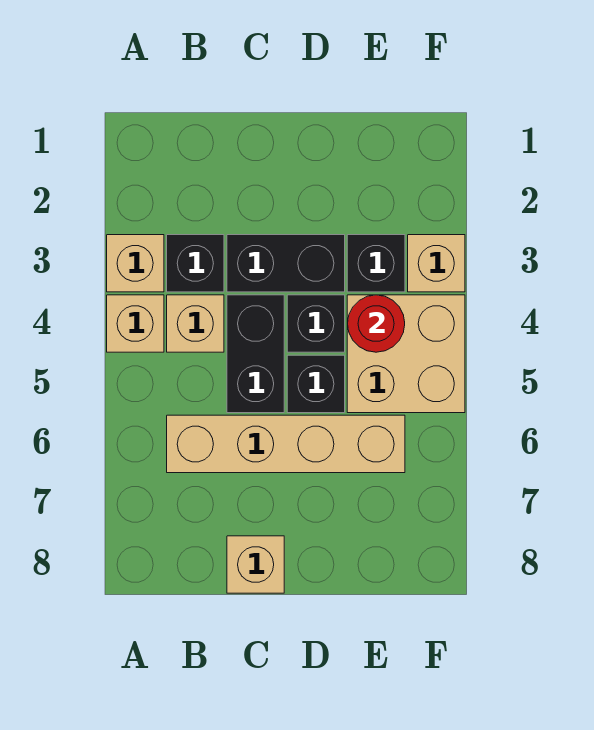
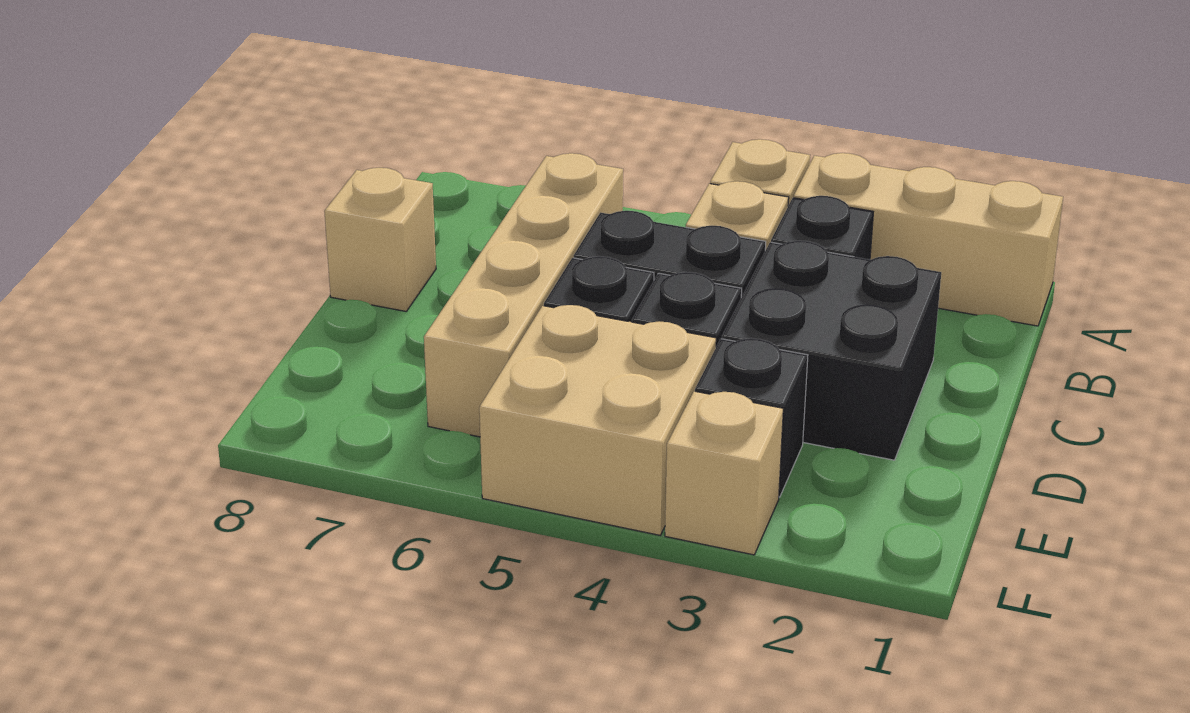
tan brick A3 level 1 -> tan brick A1:A3 level 1
black brick C3:D3 level 1 -> black brick C2:D3 level 1
red round brick E4 level 2 -> none

